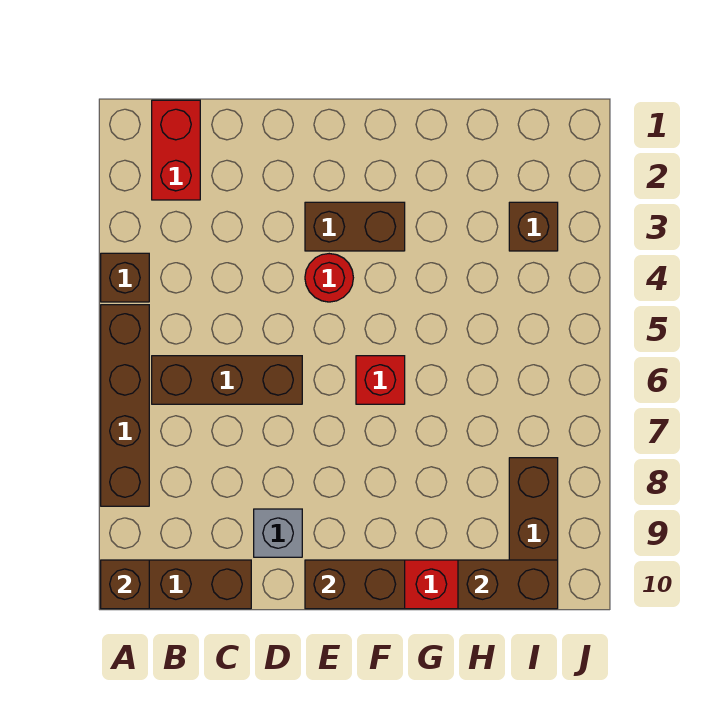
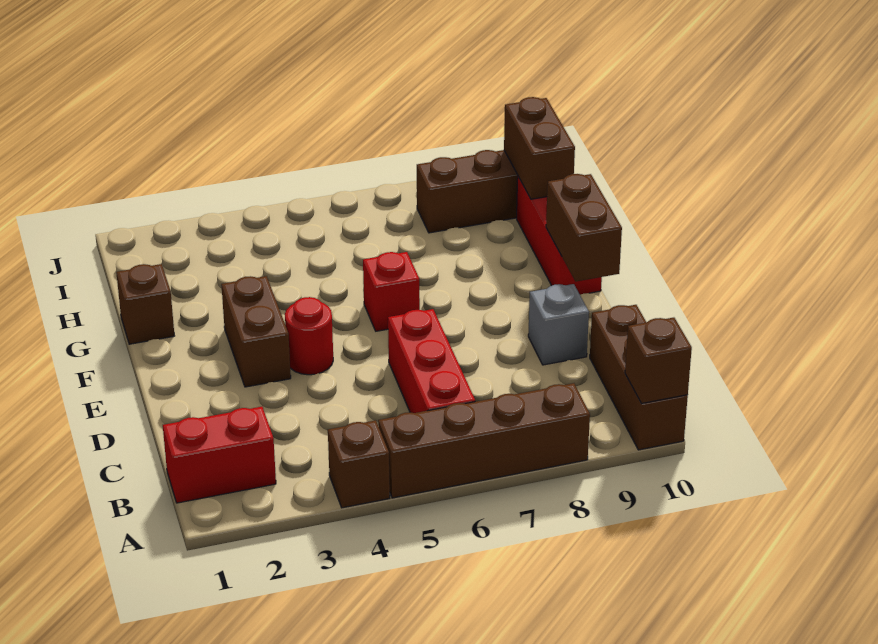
brown brick B6:D6 level 1 -> red brick B6:D6 level 1
brown brick I3 level 1 -> brown brick G1 level 1

